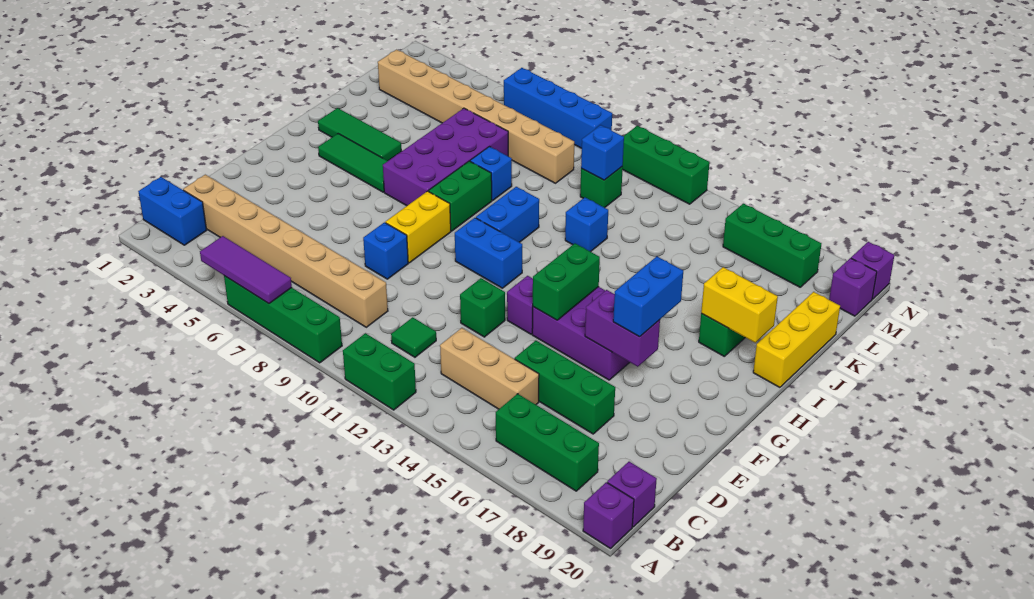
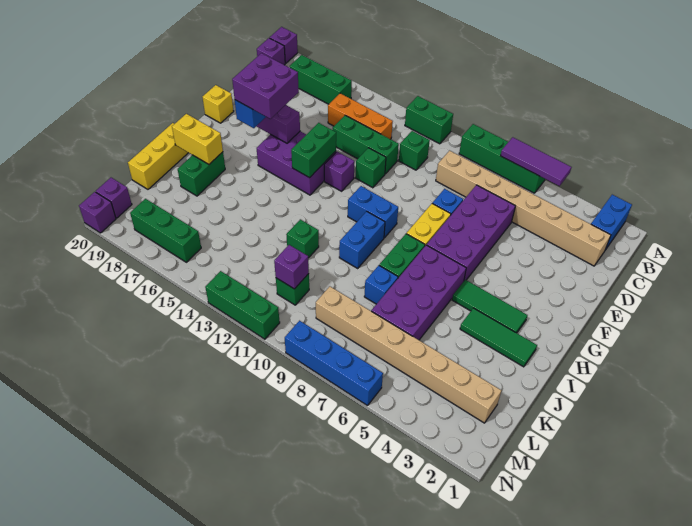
blue brick B1:B2 level 1 -> blue brick A2:B2 level 1
green tile C11 level 1 -> green brick C11 level 1
tan brick C13:C15 level 1 -> orange brick C13:C15 level 1
none -> purple brick D6:G7 level 1
green brick D15:D17 level 1 -> green brick D12:D14 level 1
none -> purple brick F16:G17 level 4
none -> yellow brick F20 level 1
blue brick J12 level 1 -> green brick J12 level 1
blue brick L11 level 2 -> purple brick L11 level 2

